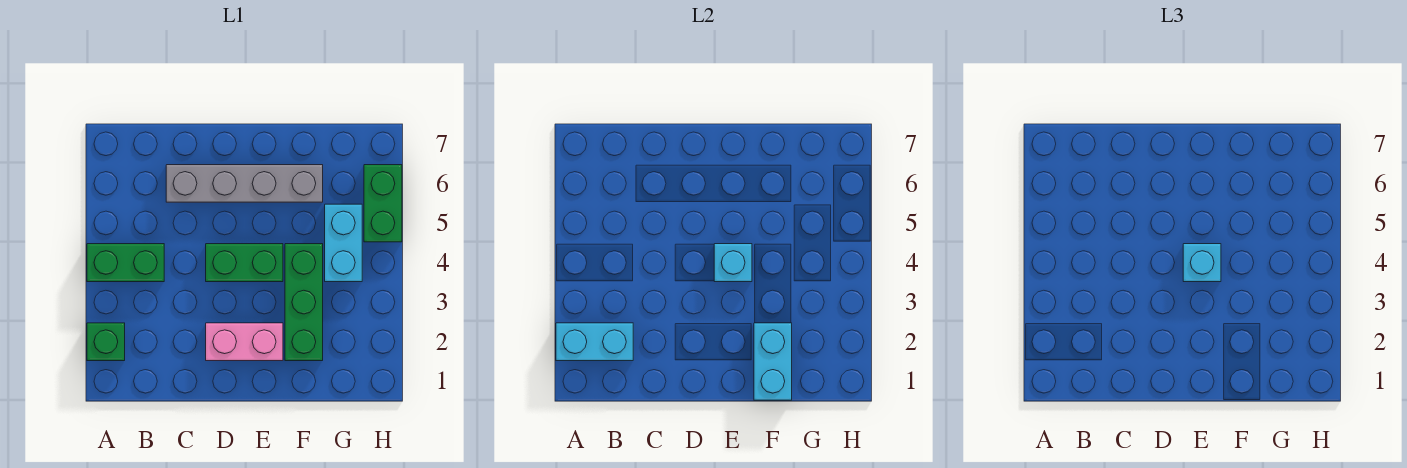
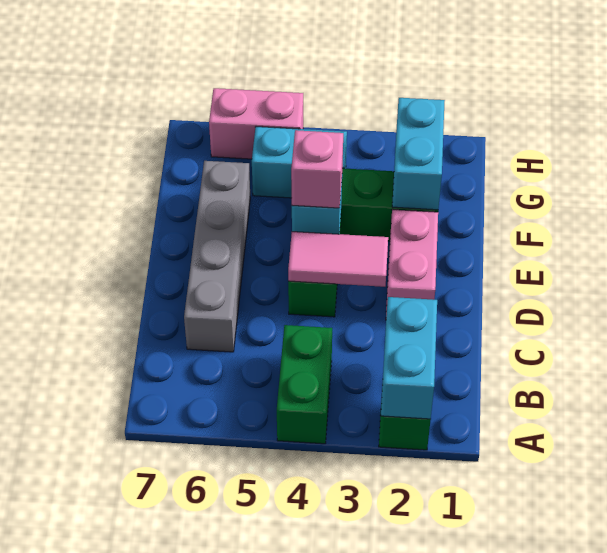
none -> pink tile D3:D4 level 2
cyan brick E4 level 3 -> pink brick E4 level 3
cyan brick F1:F2 level 2 -> cyan brick F2:G2 level 2
green brick H5:H6 level 1 -> pink brick H5:H6 level 1

